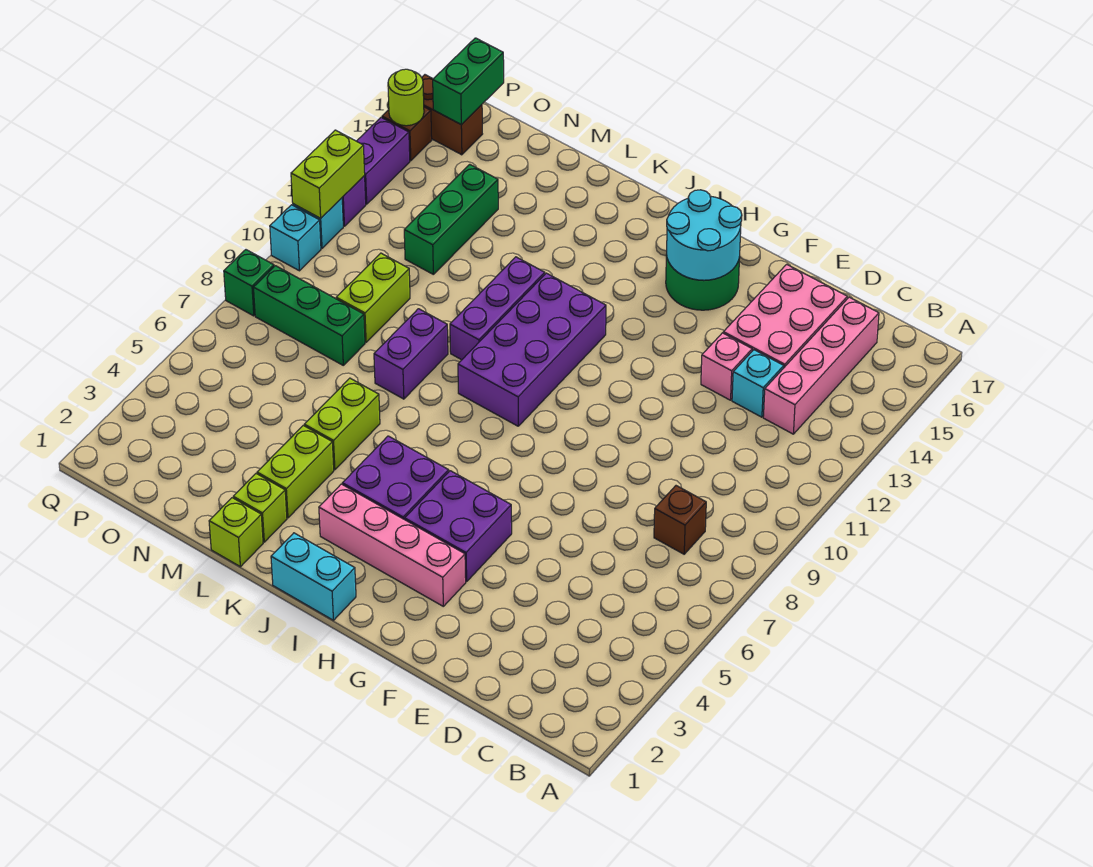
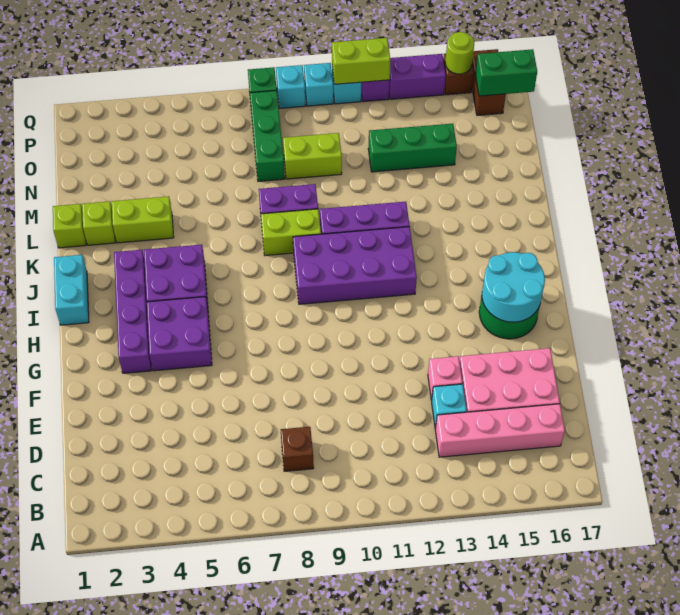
pink brick G3:J3 level 1 -> purple brick G3:J3 level 1
lime brick L5:L6 level 1 -> lime brick K8:K9 level 1
none -> cyan brick Q9 level 1

